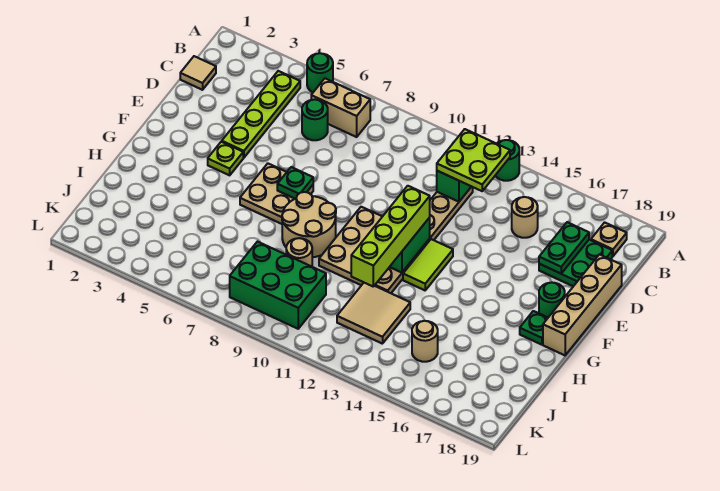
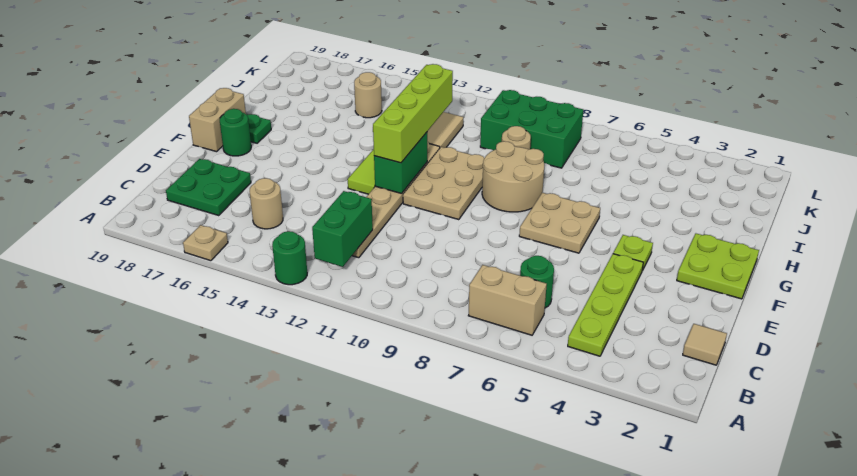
green round brick A5 level 1 -> none
lime plate B12:C13 level 3 -> lime plate F1:G2 level 1
tan plate B18 level 1 -> tan plate A16 level 1
green plate C17:D17 level 2 -> none
tan brick D19:G19 level 1 -> tan brick F19:G19 level 1
green plate F7 level 2 -> none

